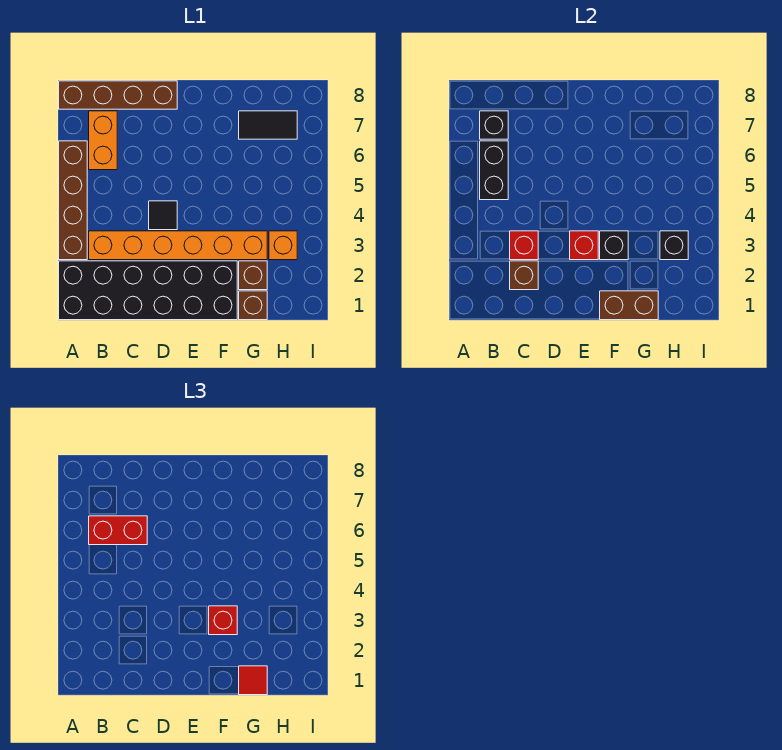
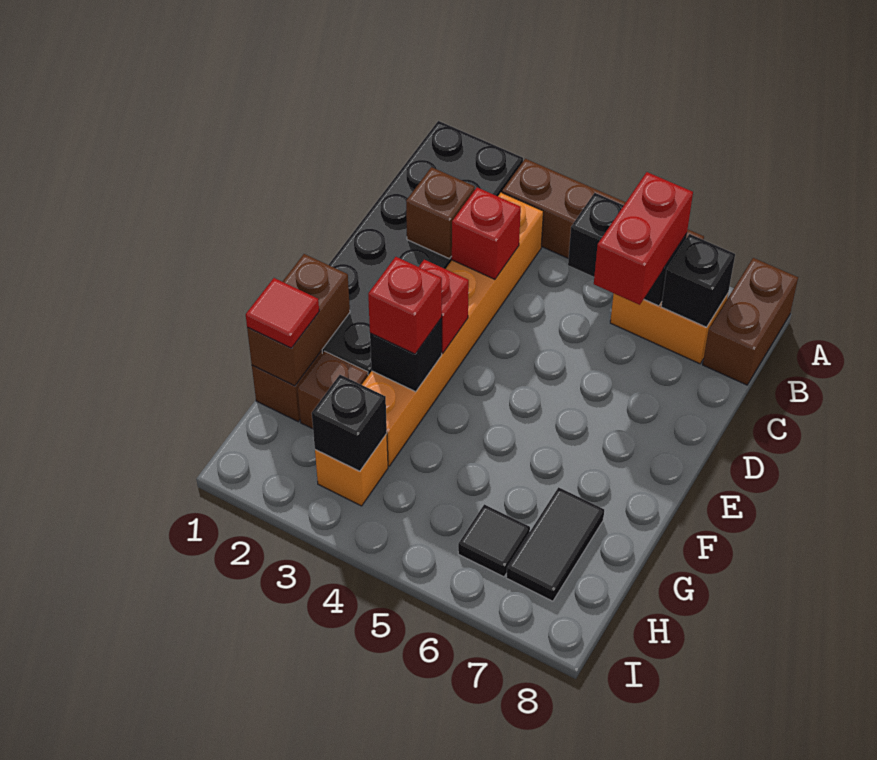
brown brick A8:D8 level 1 -> brown brick A8:B8 level 1
black tile D4 level 1 -> black tile H6 level 1

